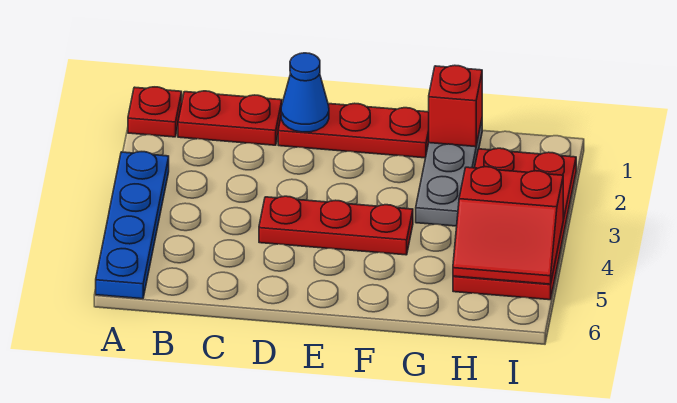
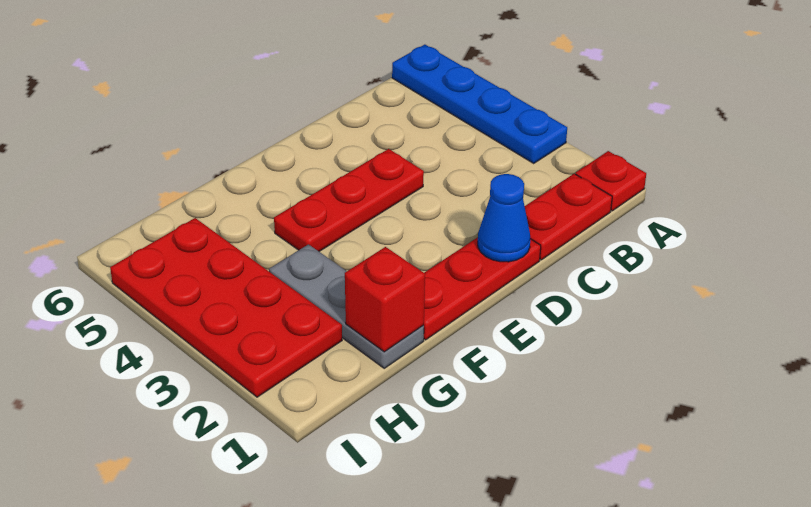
red slope H4:I5 level 2 top 4 -> none

